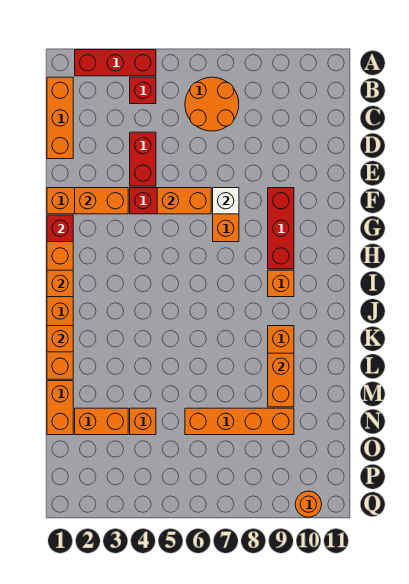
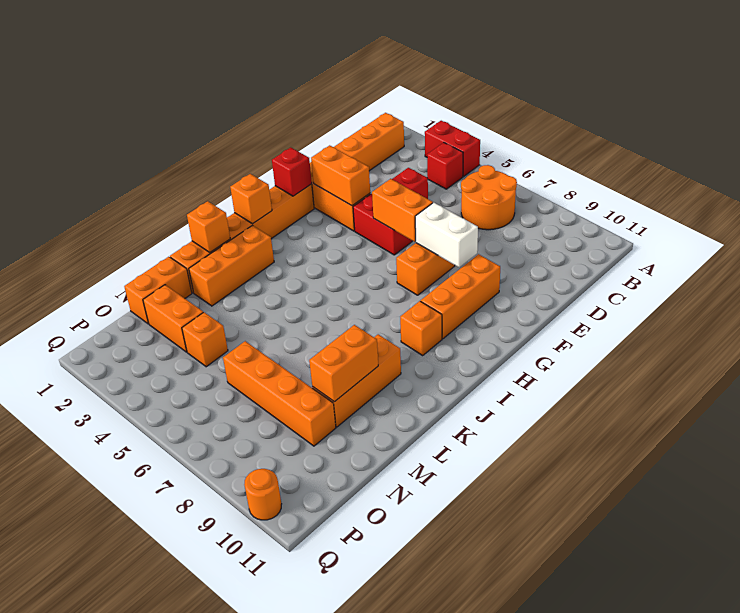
red brick A2:A4 level 1 -> red brick A3:A4 level 1
white brick F7 level 2 -> white brick F7:F8 level 2
red brick F9:H9 level 1 -> orange brick F9:H9 level 1
none -> orange brick J2:L2 level 1

